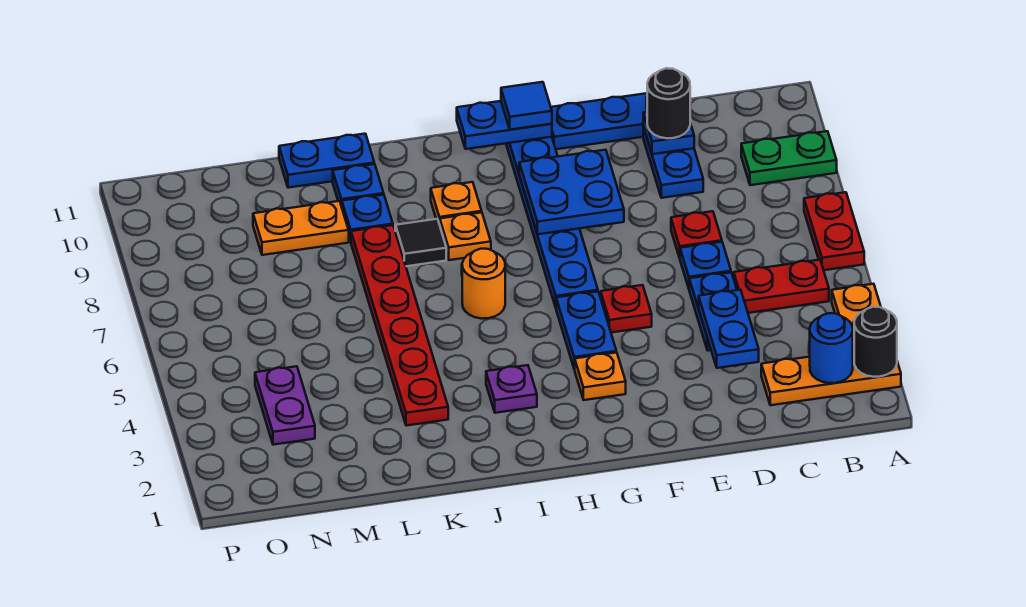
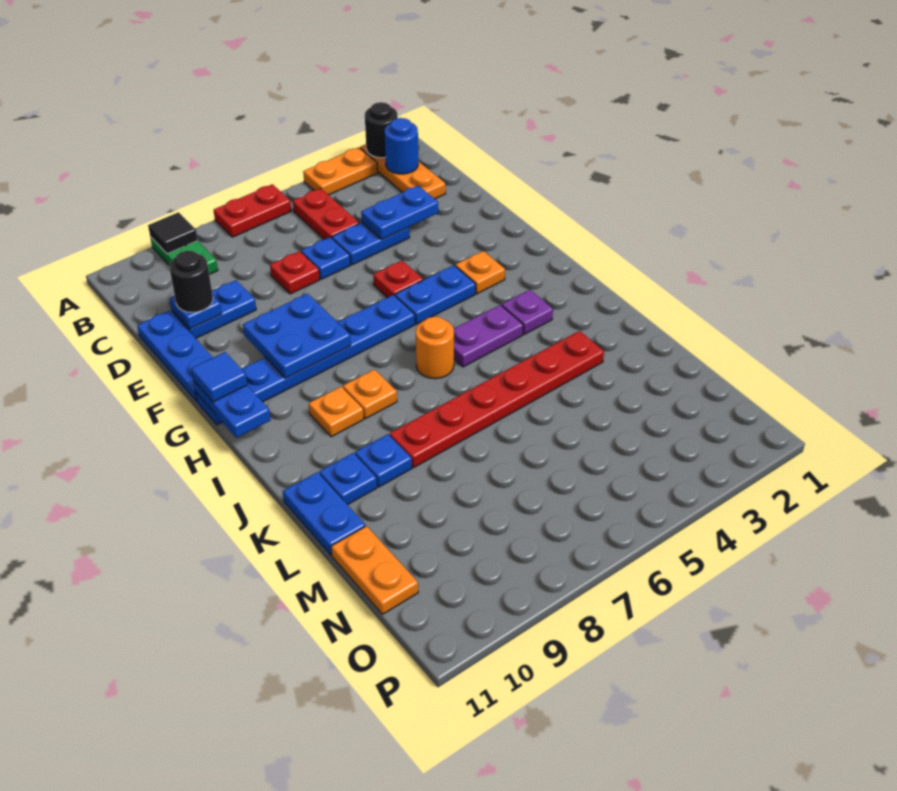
black tile J8 level 1 -> black tile A9 level 2
orange plate L9:M9 level 1 -> orange plate M11:N11 level 1
purple plate N3:N4 level 1 -> purple plate I4:I5 level 1

